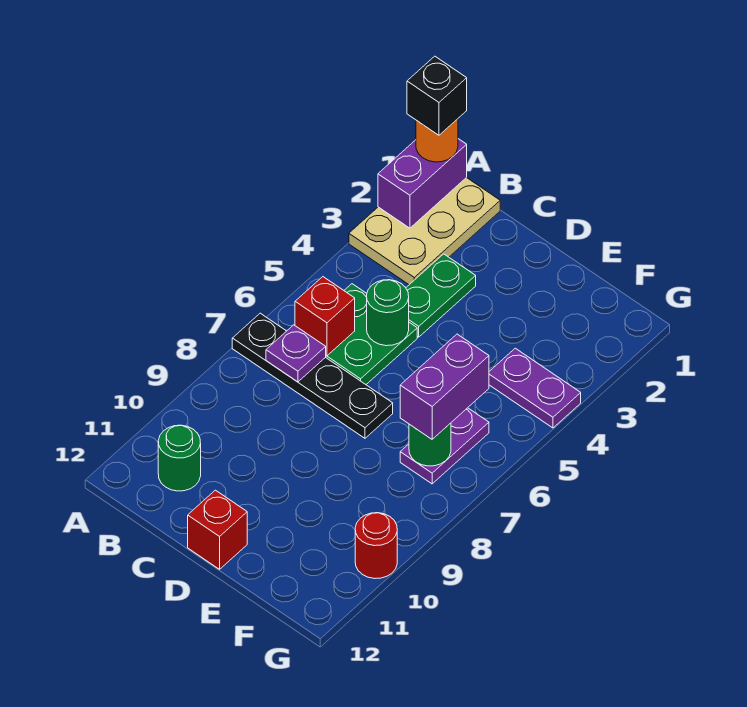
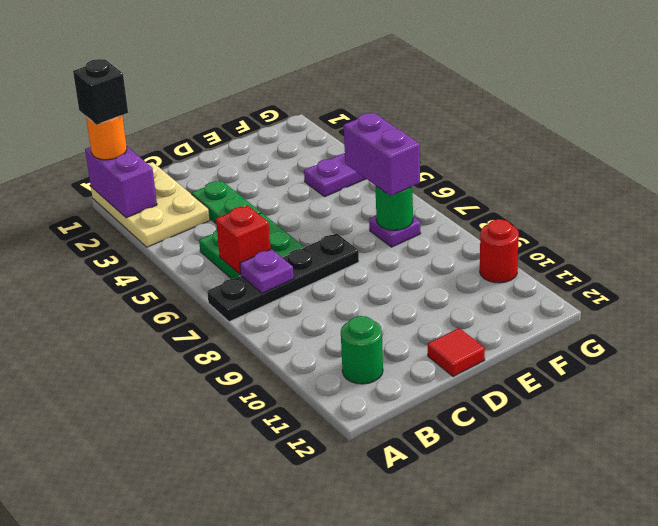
green round brick C5 level 2 -> none
red brick D12 level 1 -> red tile D12 level 1
purple plate F6:F7 level 1 -> purple plate F7 level 1

